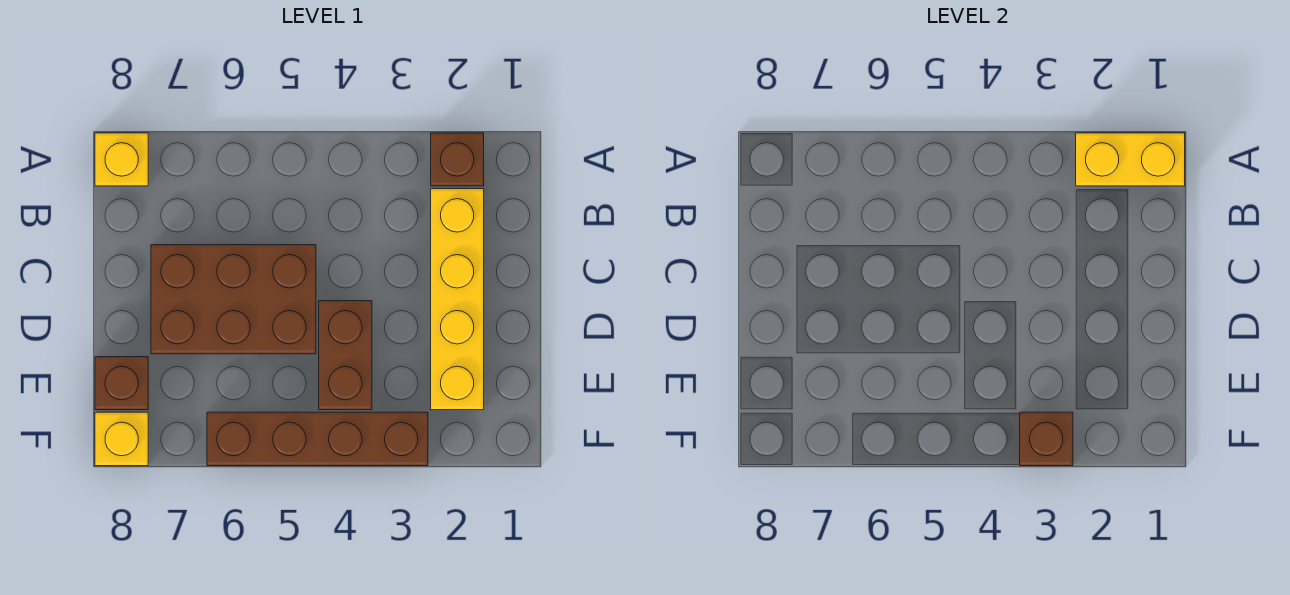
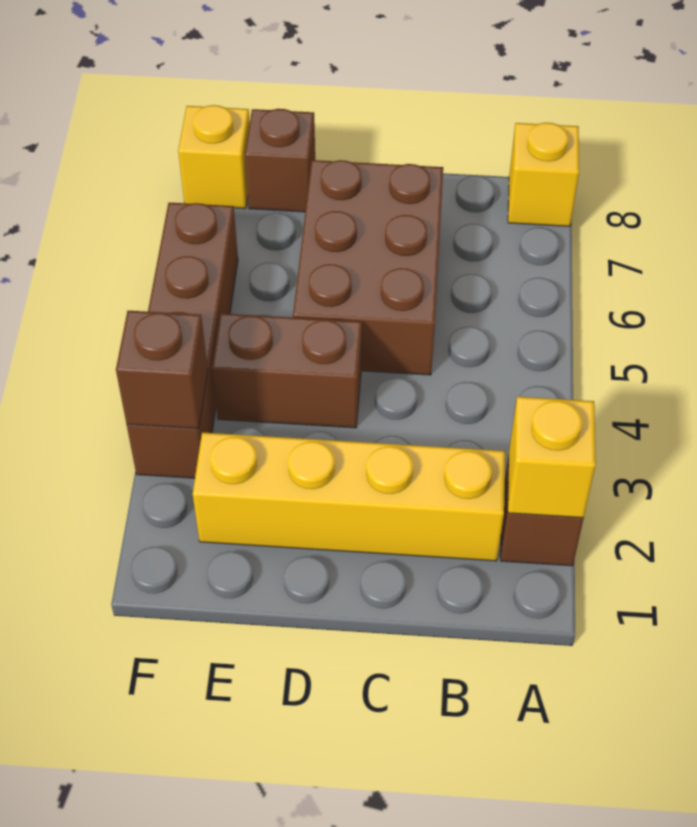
yellow brick A1:A2 level 2 -> yellow brick A2 level 2

